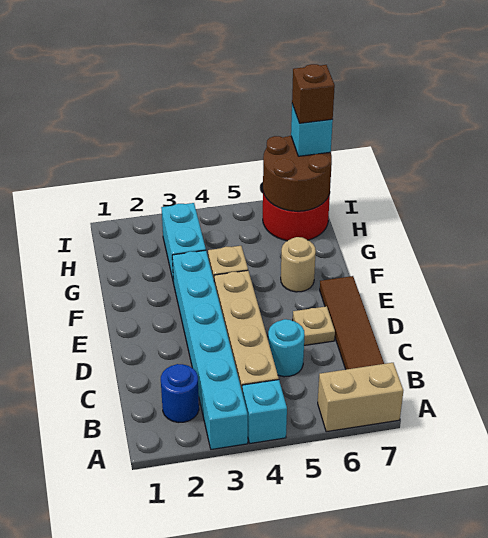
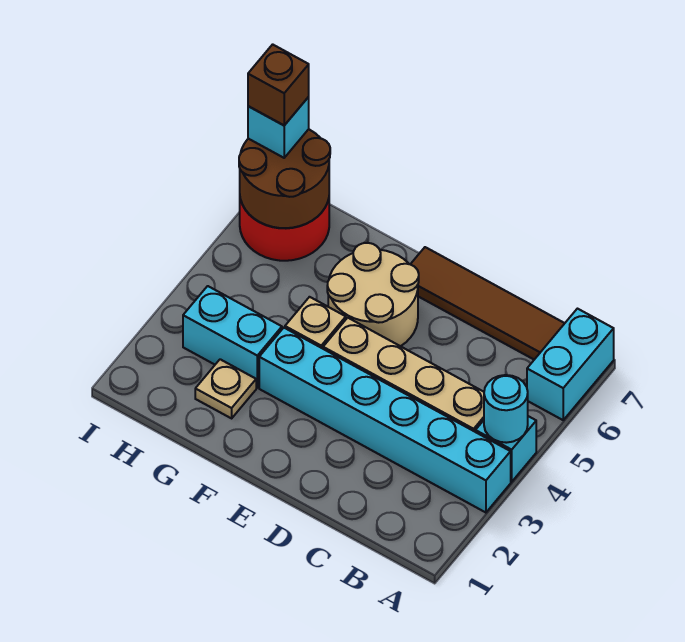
tan brick A6:A7 level 1 -> cyan brick A6:A7 level 1
blue round brick B2 level 1 -> none
cyan round brick C5 level 1 -> cyan round brick A4 level 2
tan plate D6 level 1 -> tan plate G2 level 1
tan round brick F6 level 1 -> tan round brick E5:F6 level 1

